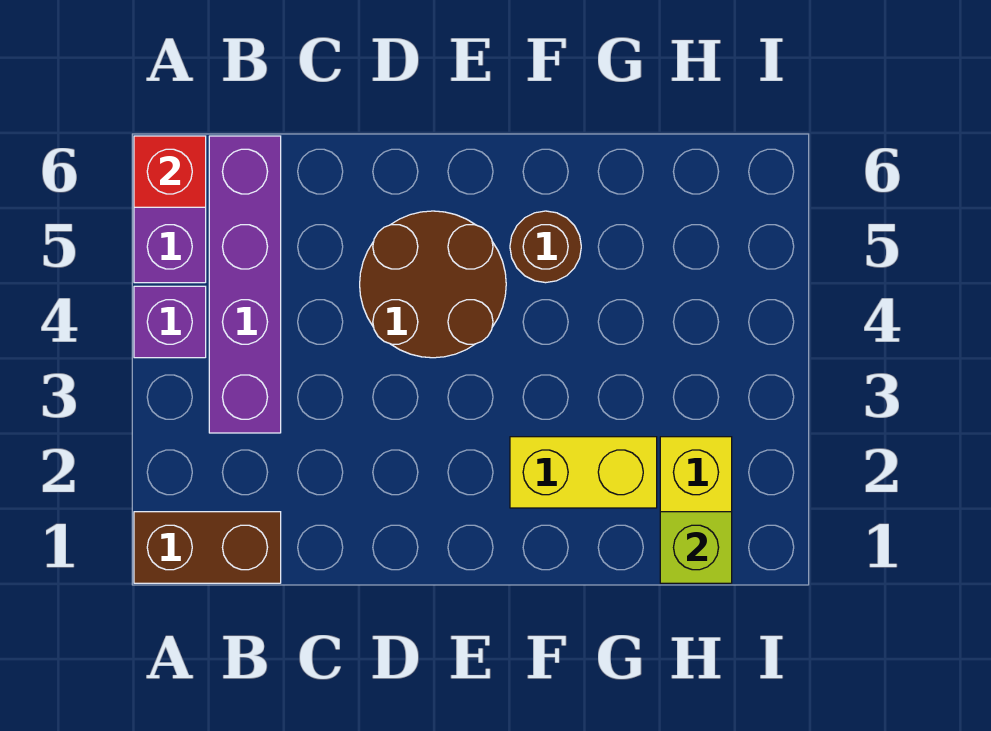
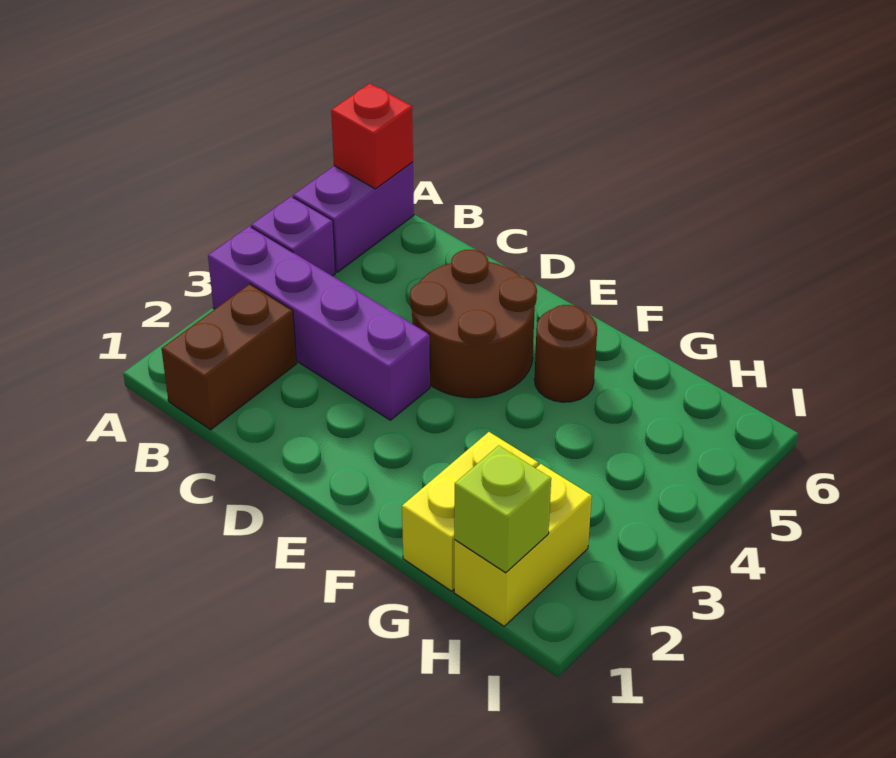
brown brick A1:B1 level 1 -> brown brick B1:B2 level 1
purple brick B3:B6 level 1 -> purple brick A3:D3 level 1
yellow brick F2:G2 level 1 -> yellow brick G1:G2 level 1

